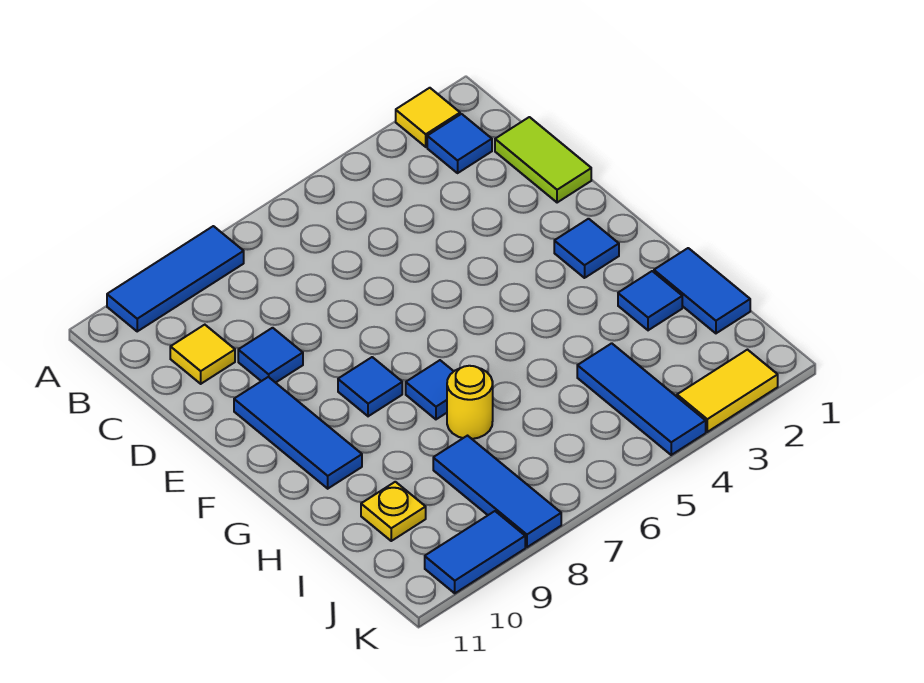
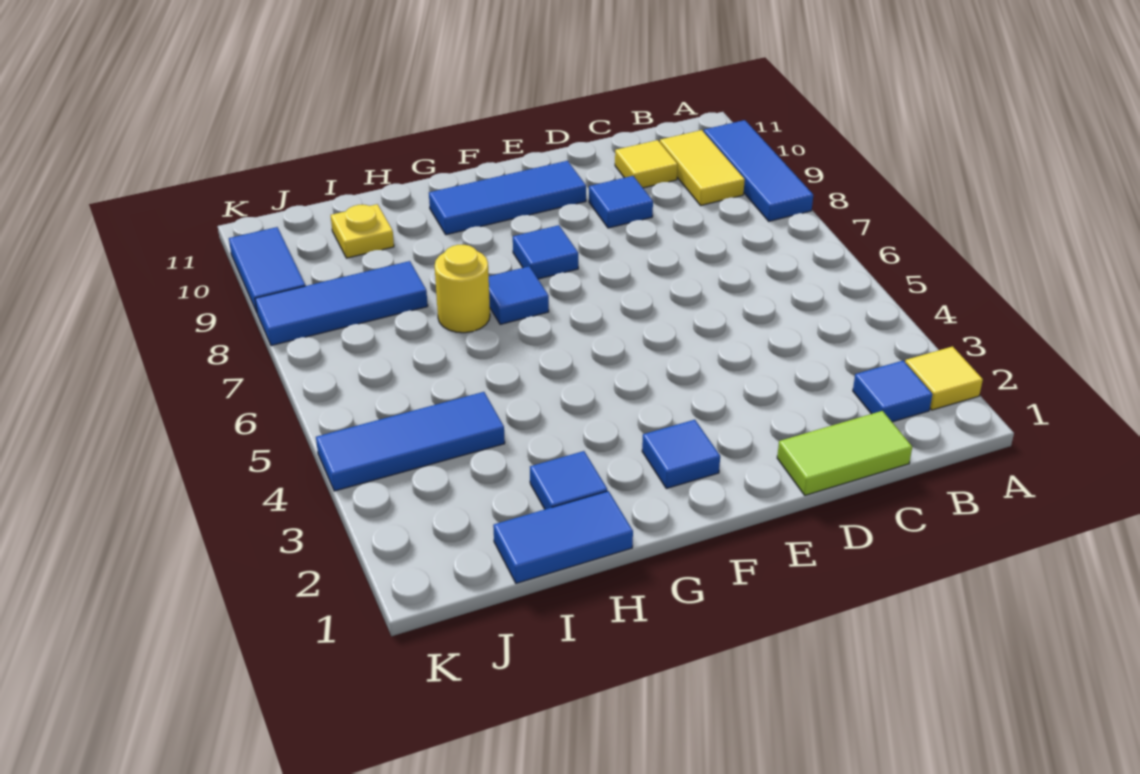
yellow tile K2:K3 level 1 -> yellow tile B9:B10 level 1

